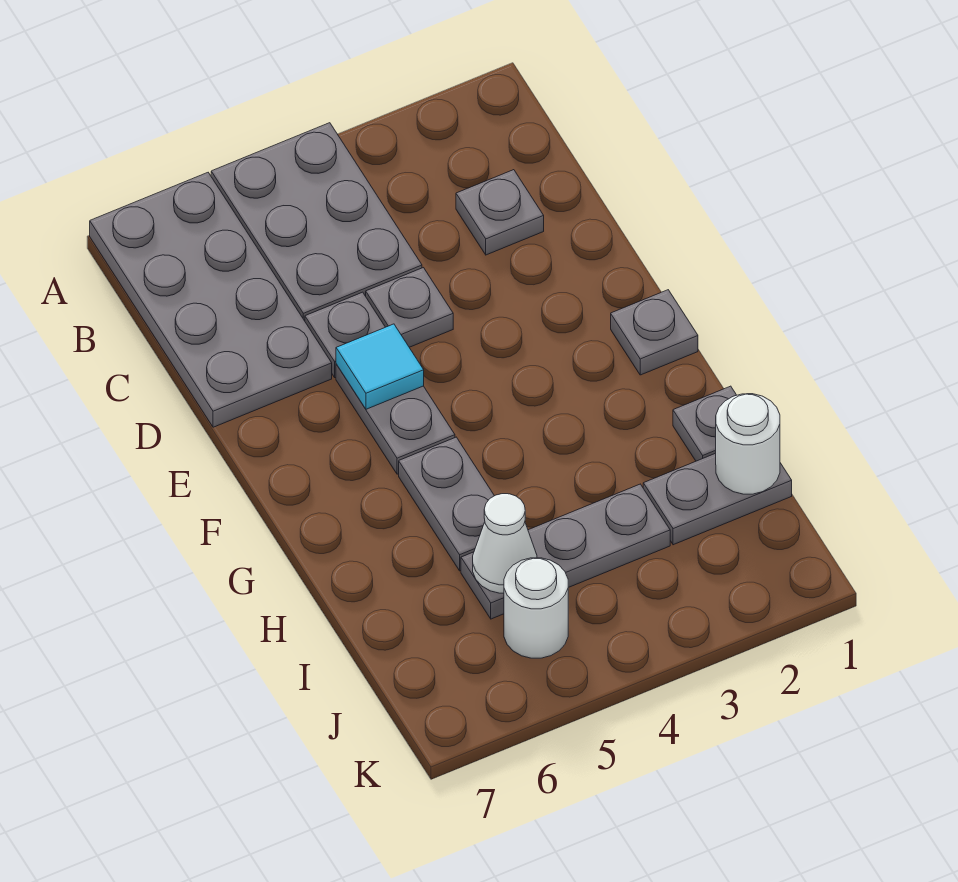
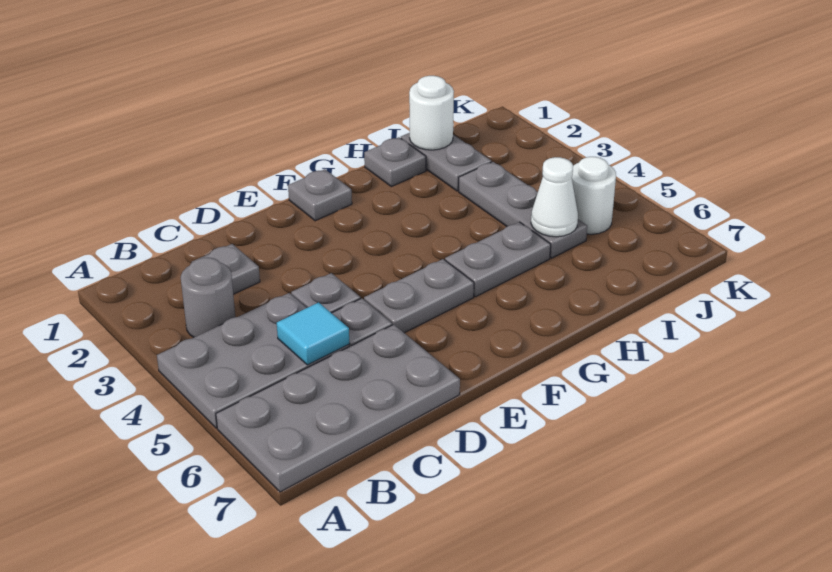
none -> grey round brick B3 level 1
cyan tile E5 level 2 -> cyan tile C5 level 2

